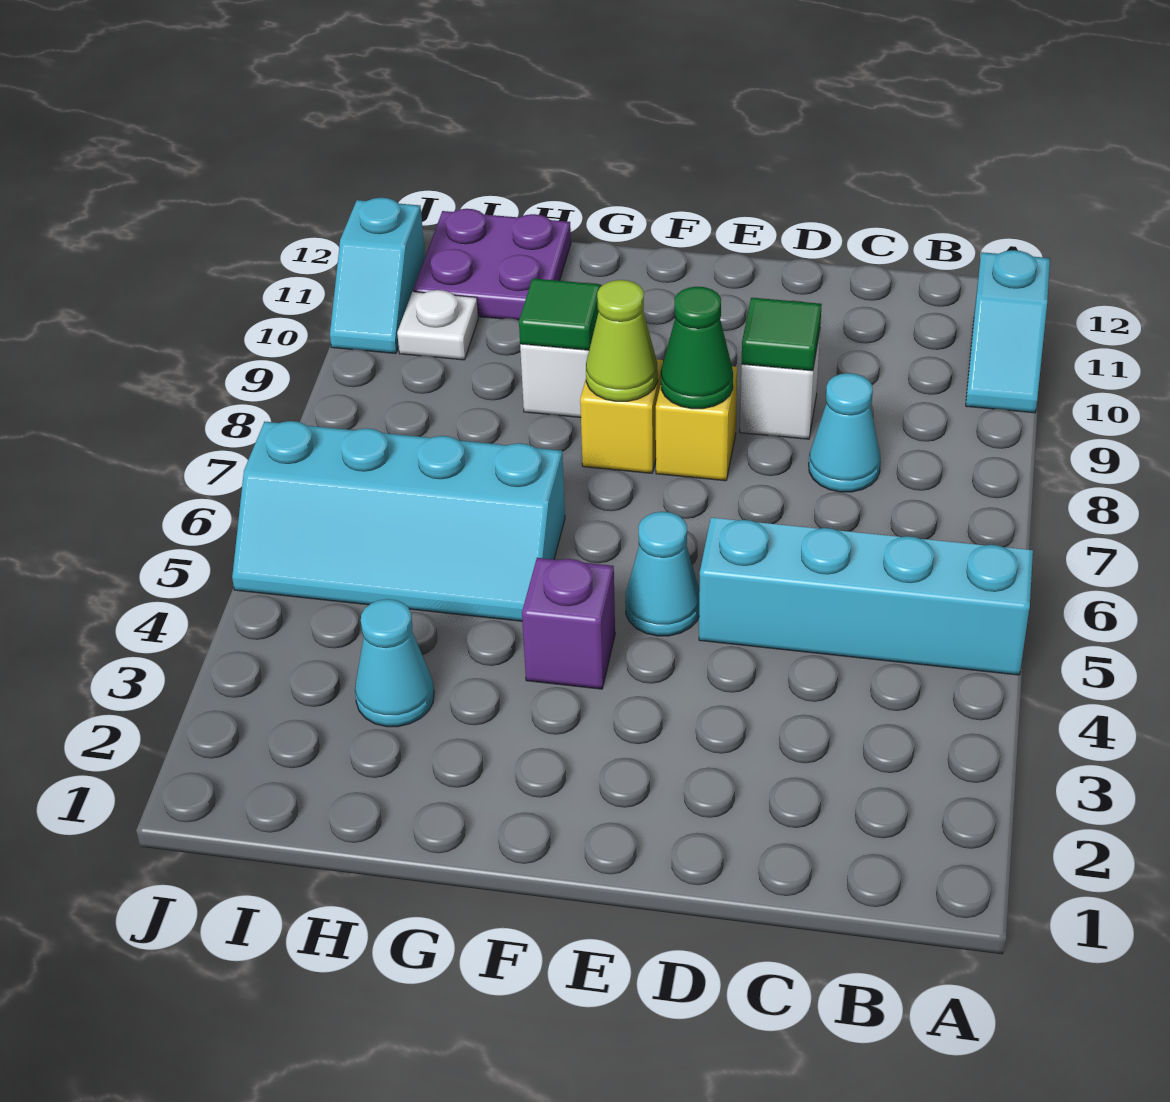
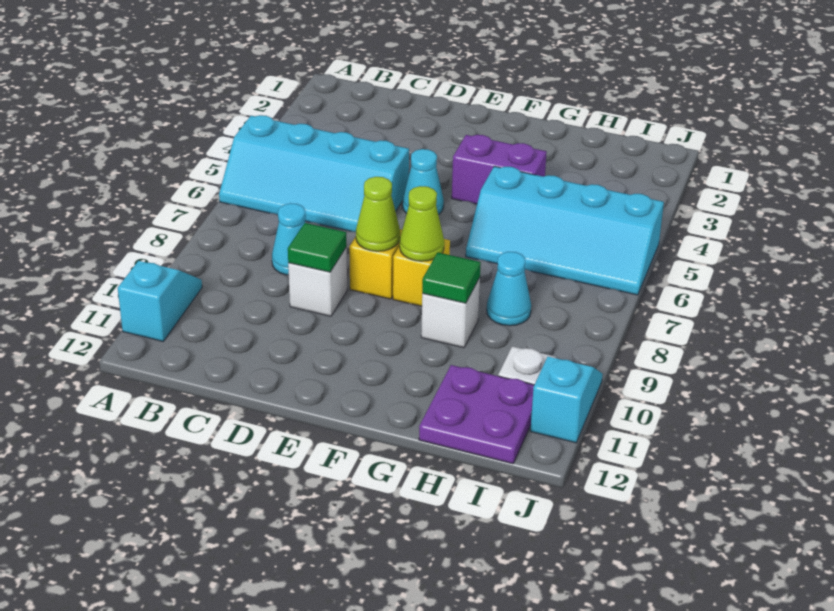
green cone E8 level 2 -> lime cone E8 level 2
purple brick F4 level 1 -> purple brick F4:G4 level 1
cyan slope G5:J6 level 1 top 6 -> cyan slope G5:J6 level 1 top 5
cyan cone H3 level 1 -> cyan cone H8 level 1

